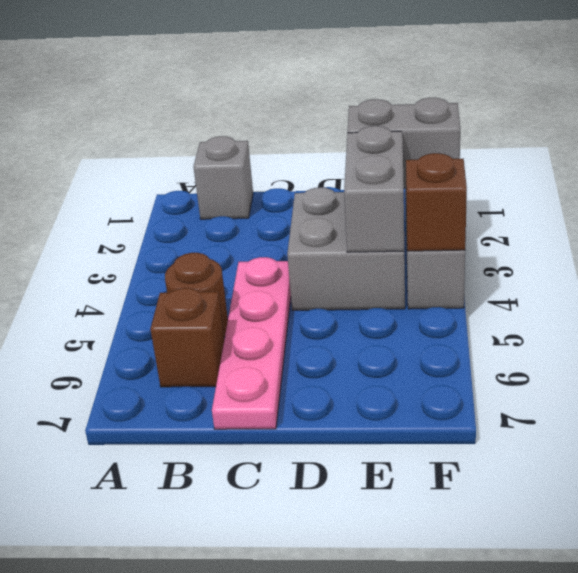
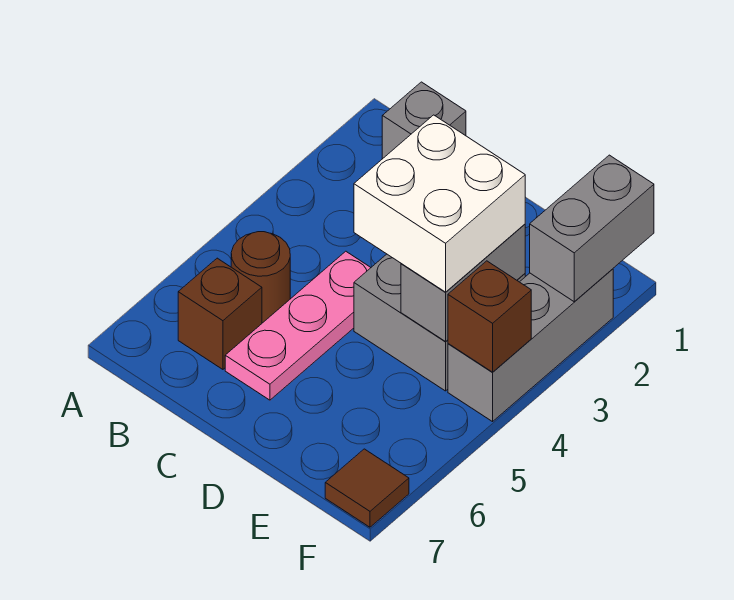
pink plate C4:C7 level 1 -> pink plate C4:C6 level 1
none -> white brick D3:E4 level 3
grey brick E2:F2 level 2 -> grey brick F1:F2 level 2
none -> brown tile F7 level 1

